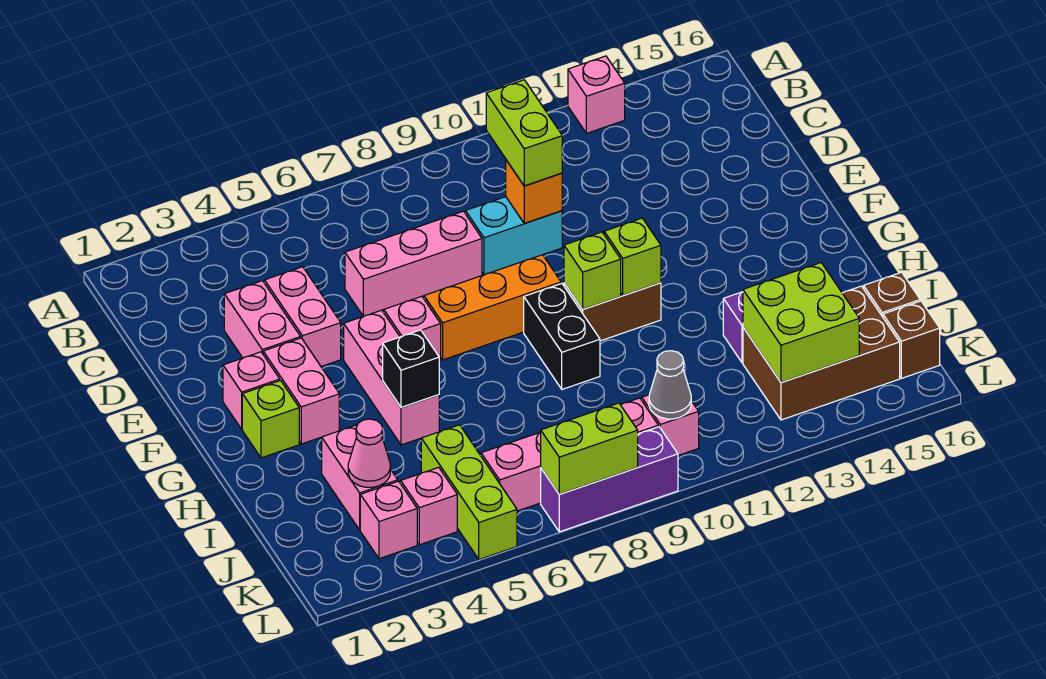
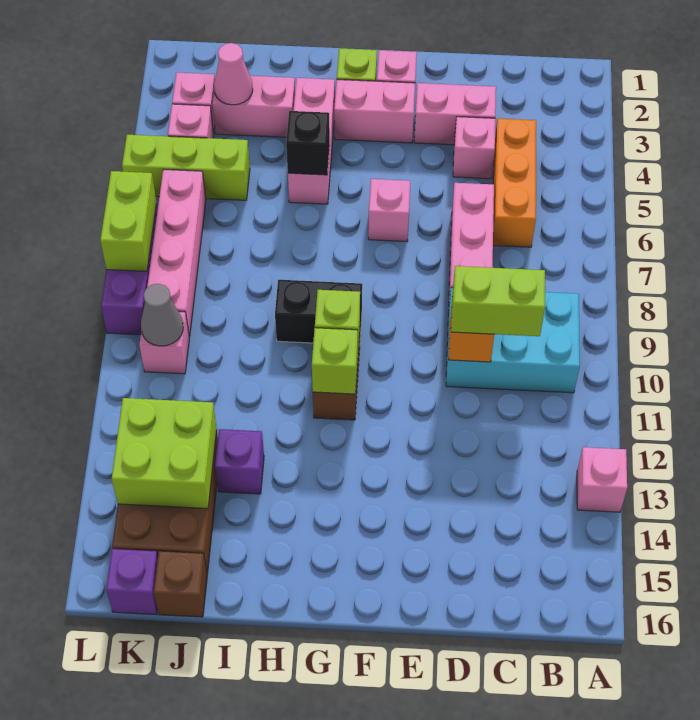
pink brick D4:E4 level 1 -> pink brick D4 level 1
cyan brick D9:D10 level 1 -> cyan brick B9:D10 level 1
pink brick F5:H5 level 1 -> pink brick H3:H5 level 1
orange brick F7:F9 level 1 -> orange brick C4:C6 level 1
brown brick K16 level 1 -> purple brick K16 level 1

